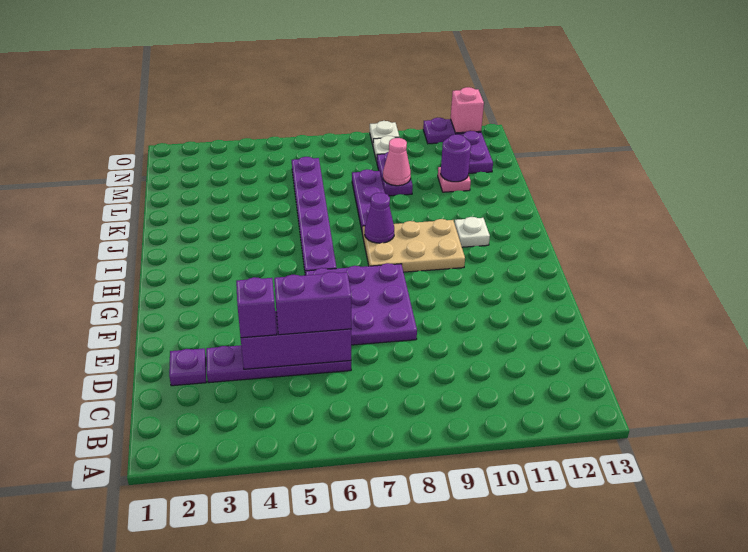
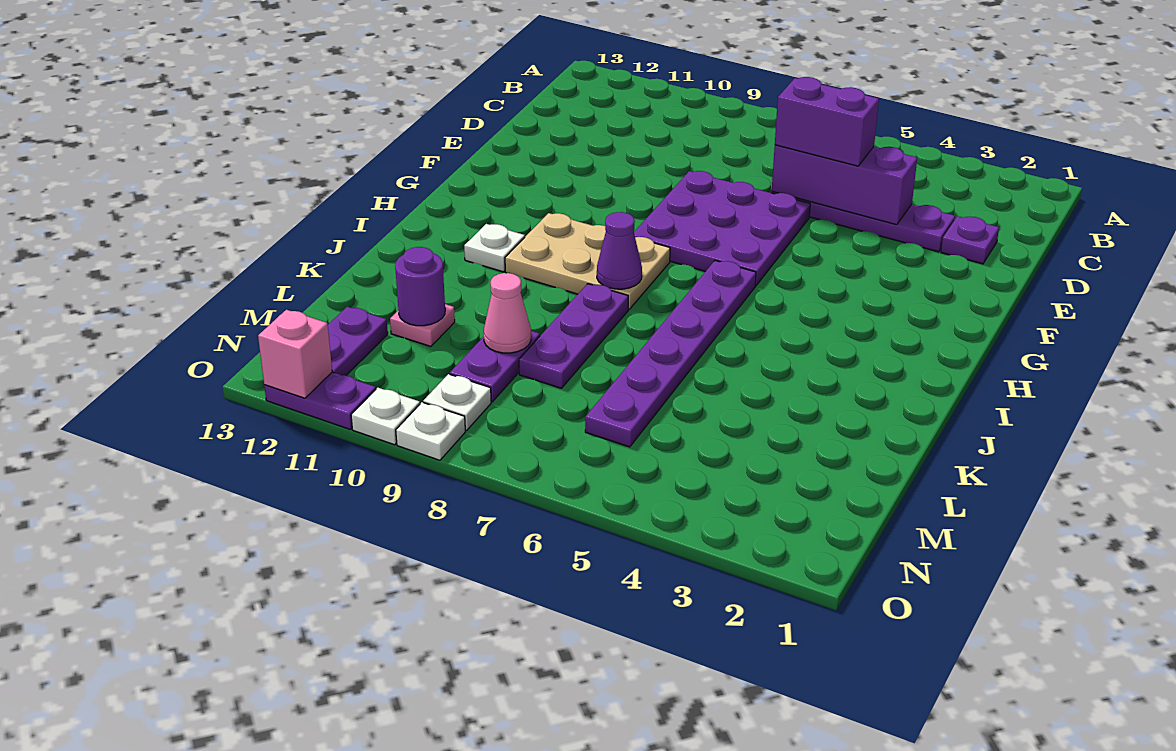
purple brick D4 level 3 -> none
none -> white plate O10 level 1

